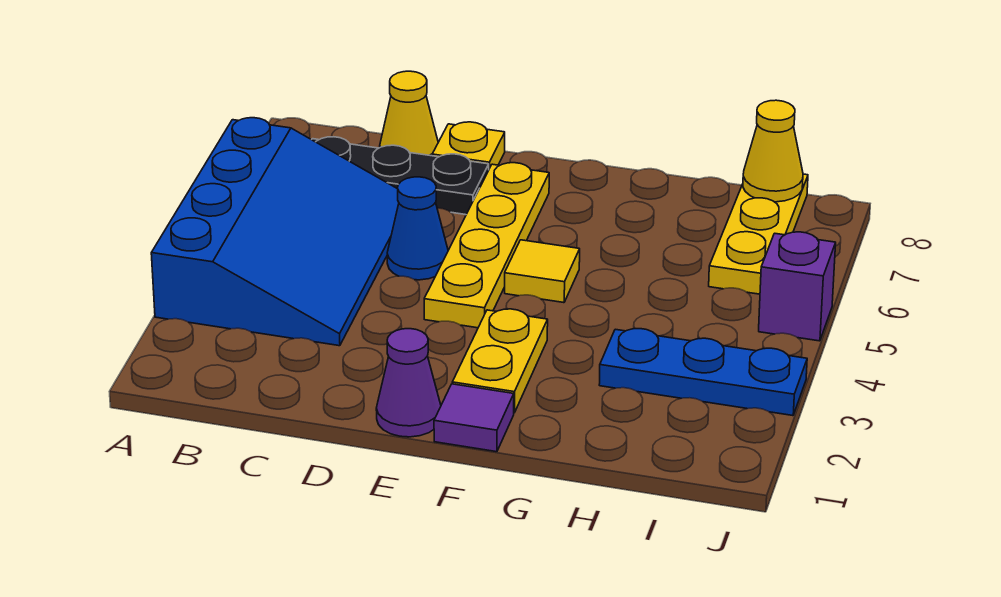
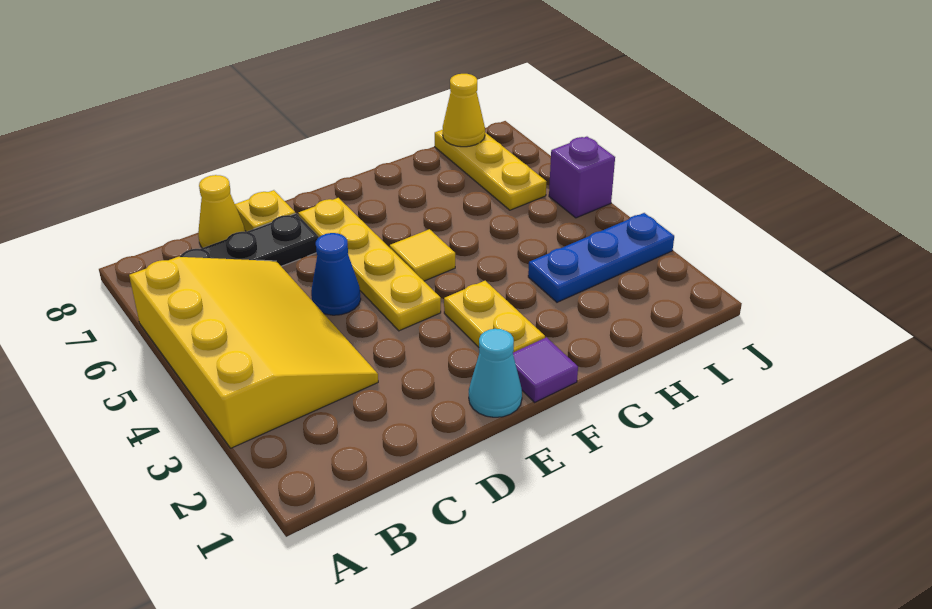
blue slope A3:C6 level 1 top A -> yellow slope A3:C6 level 1 top A
purple cone E1 level 1 -> cyan cone E1 level 1

